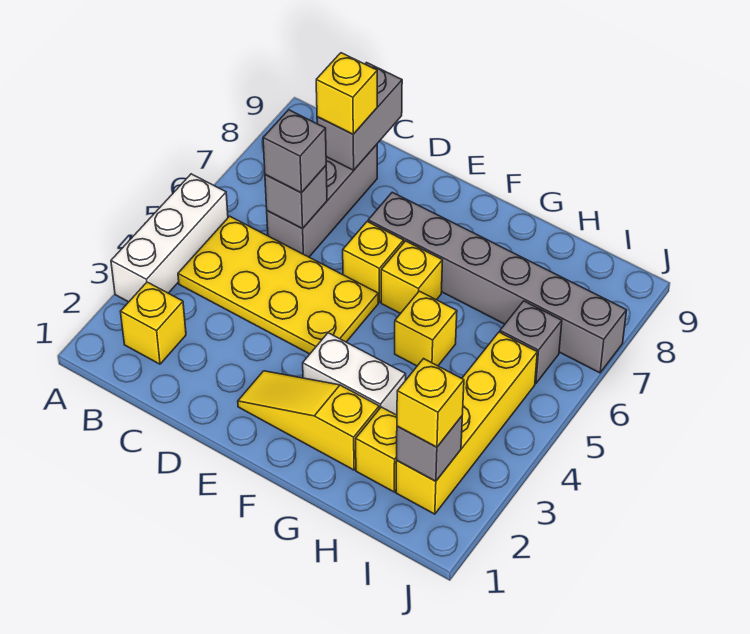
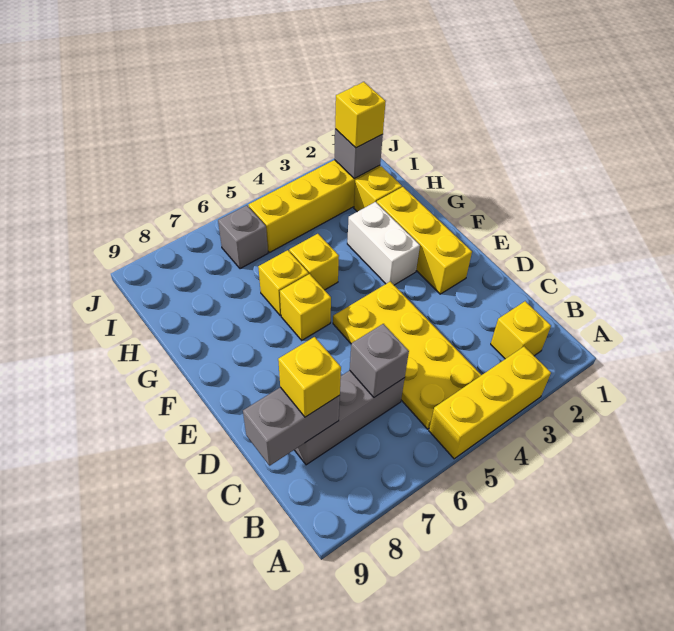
white brick A3:A5 level 1 -> yellow brick A3:A5 level 1
grey brick C6 level 3 -> none
yellow slope E2:G2 level 1 top G -> yellow brick E2:G2 level 1
yellow brick E6 level 1 -> yellow brick G6 level 1
grey brick E7:J7 level 1 -> none

